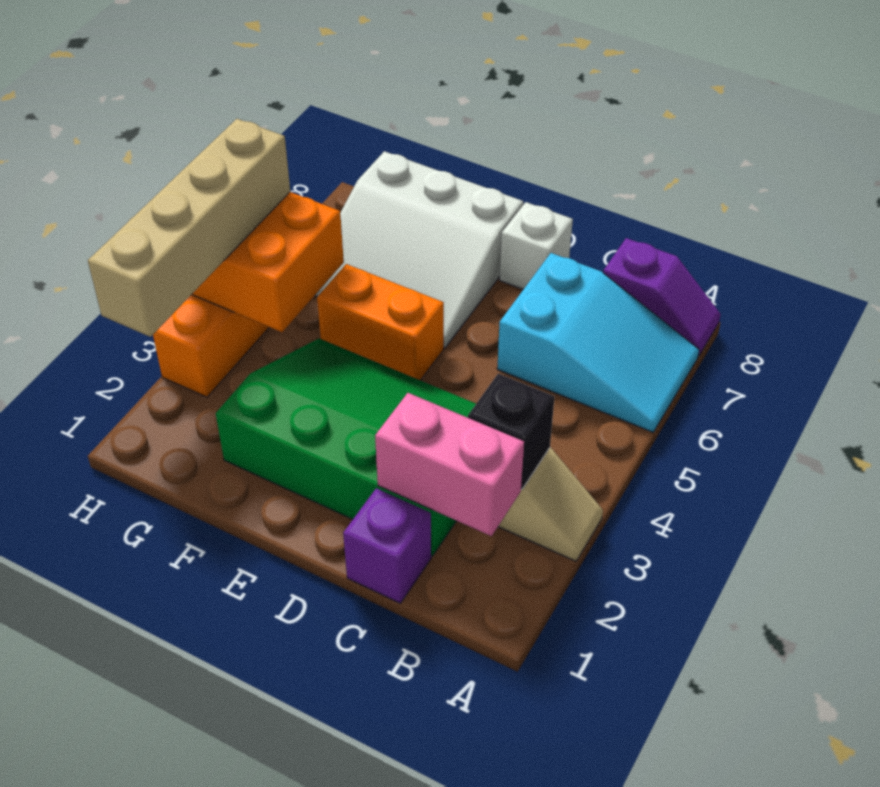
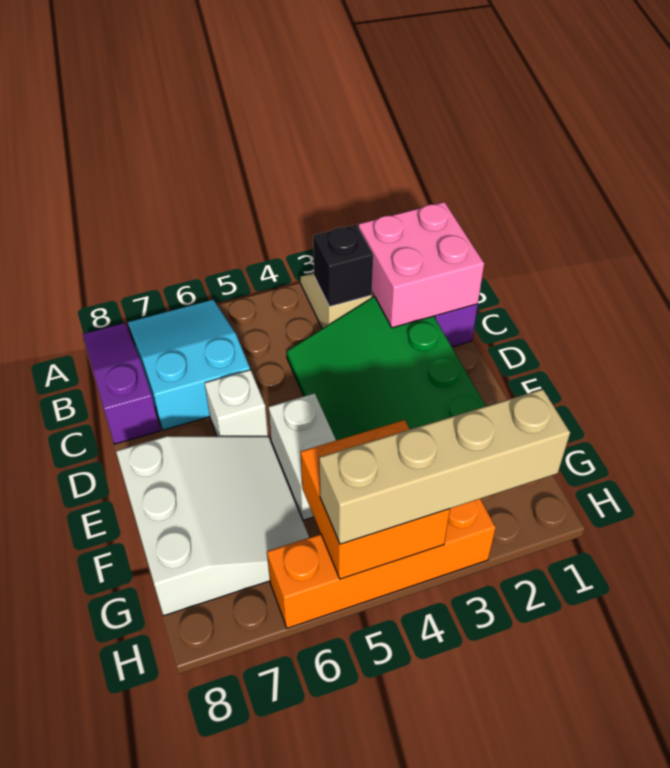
purple slope A8:B8 level 1 top B -> purple slope A8:C8 level 1 top C
pink brick B2:C2 level 2 -> pink brick B1:C2 level 2
white brick D8 level 1 -> white brick D6 level 1
orange brick E5:F5 level 1 -> white brick E5:F5 level 1

